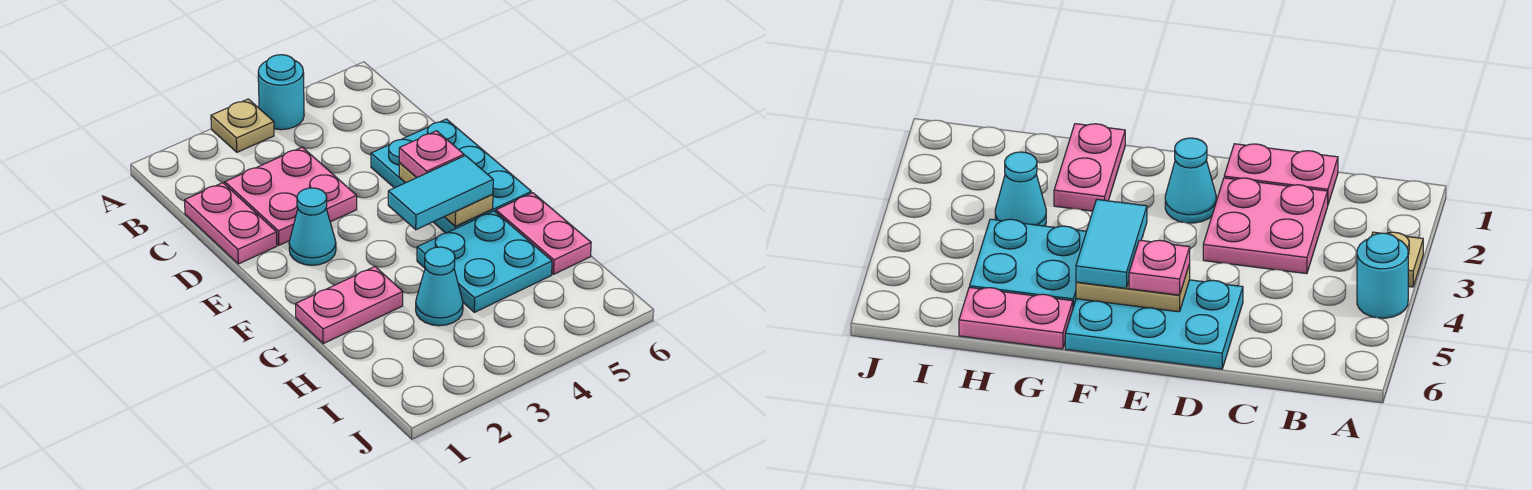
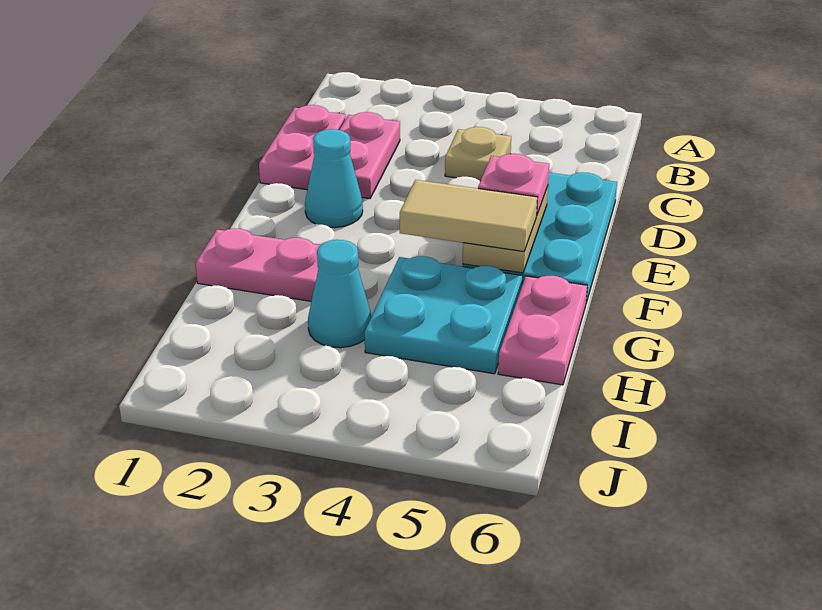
tan plate A3 level 1 -> tan plate C4 level 1
cyan round brick A4 level 1 -> none
pink plate C2:D3 level 1 -> pink plate C2:D2 level 1
cyan tile F4:F5 level 3 -> tan tile F4:F5 level 3

